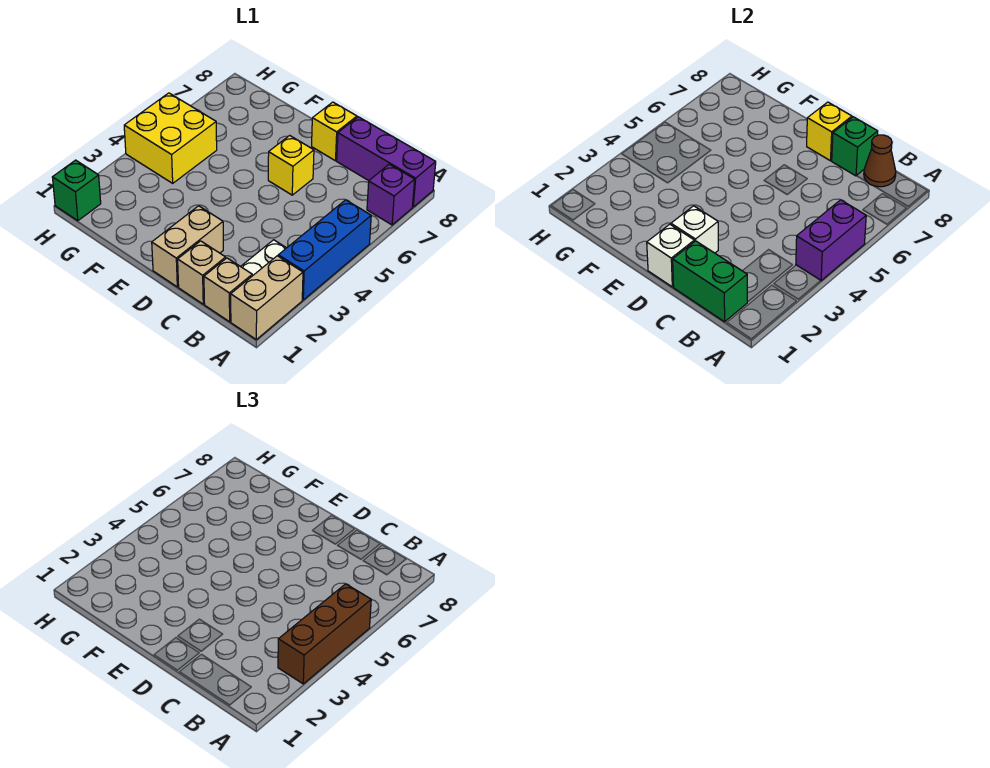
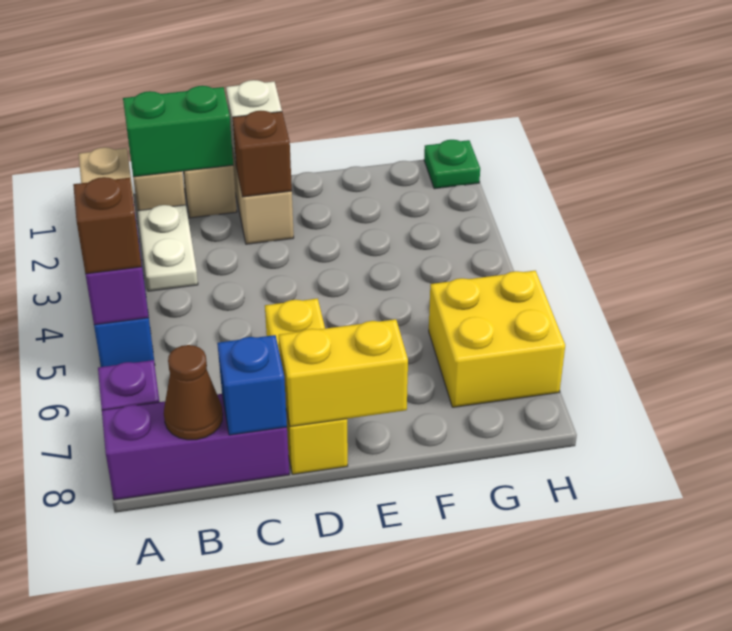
brown brick A3:A5 level 3 -> brown brick A5 level 3
green brick C8 level 2 -> blue brick C8 level 2
white brick D2 level 2 -> brown brick D2 level 2
yellow brick D8 level 2 -> yellow brick D8:E8 level 2
yellow brick G4:H5 level 1 -> yellow brick G6:H7 level 1
green brick H1 level 1 -> green plate H1 level 1

